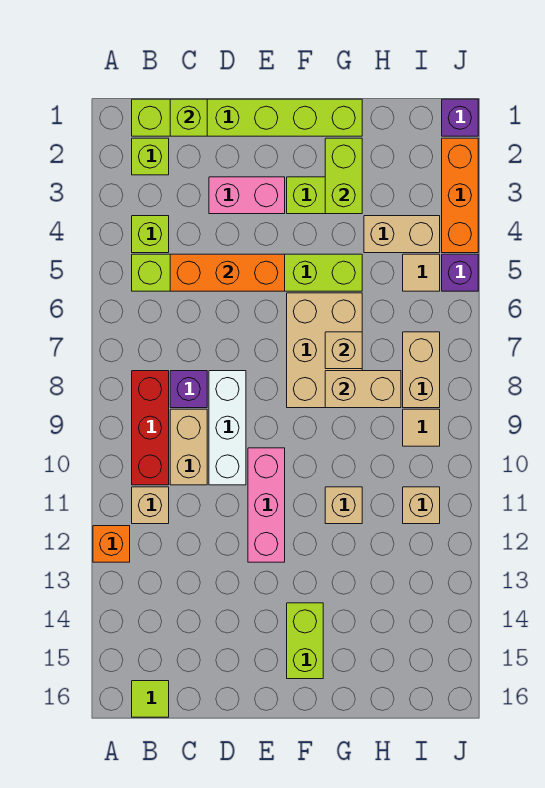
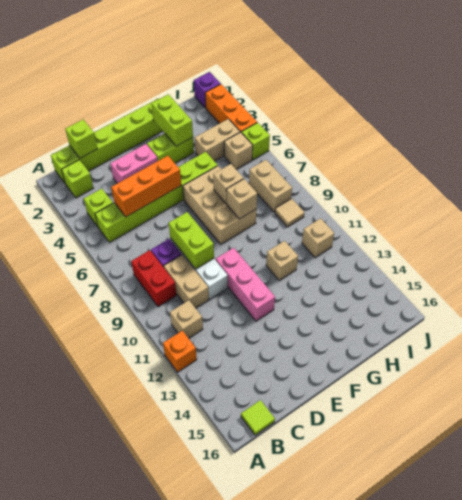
red brick B8:B10 level 1 -> red brick B8:B9 level 1
lime brick F14:F15 level 1 -> lime brick D8:D9 level 2
tan brick G8:H8 level 2 -> tan brick G8 level 2
tan tile I5 level 1 -> tan brick I5 level 1
purple brick J5 level 1 -> lime brick J5 level 1

